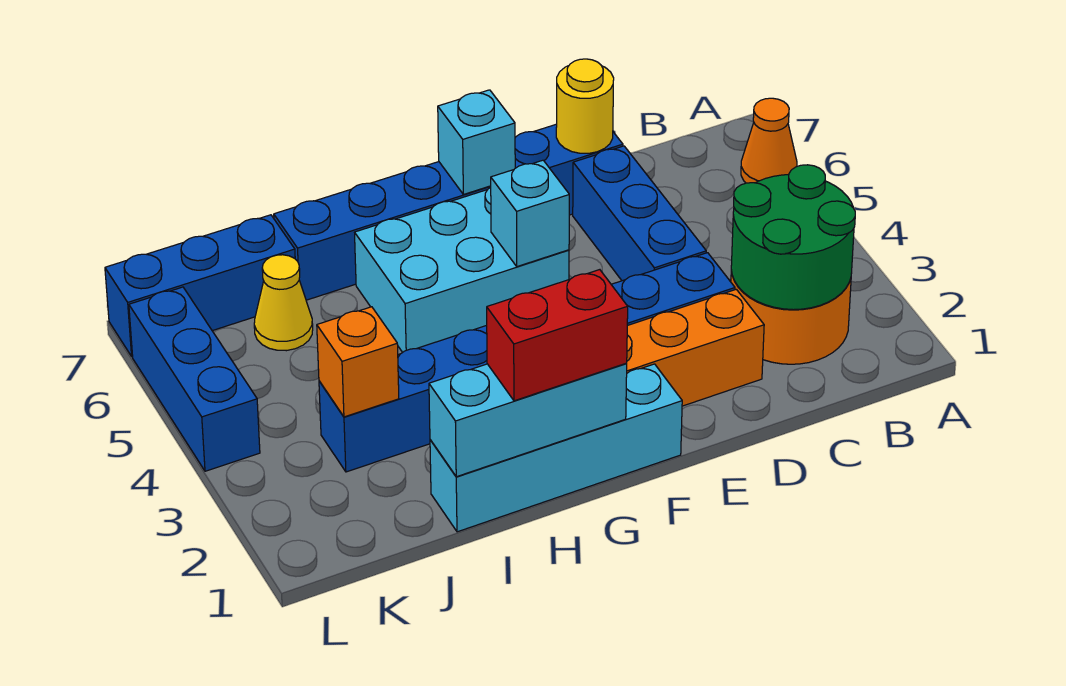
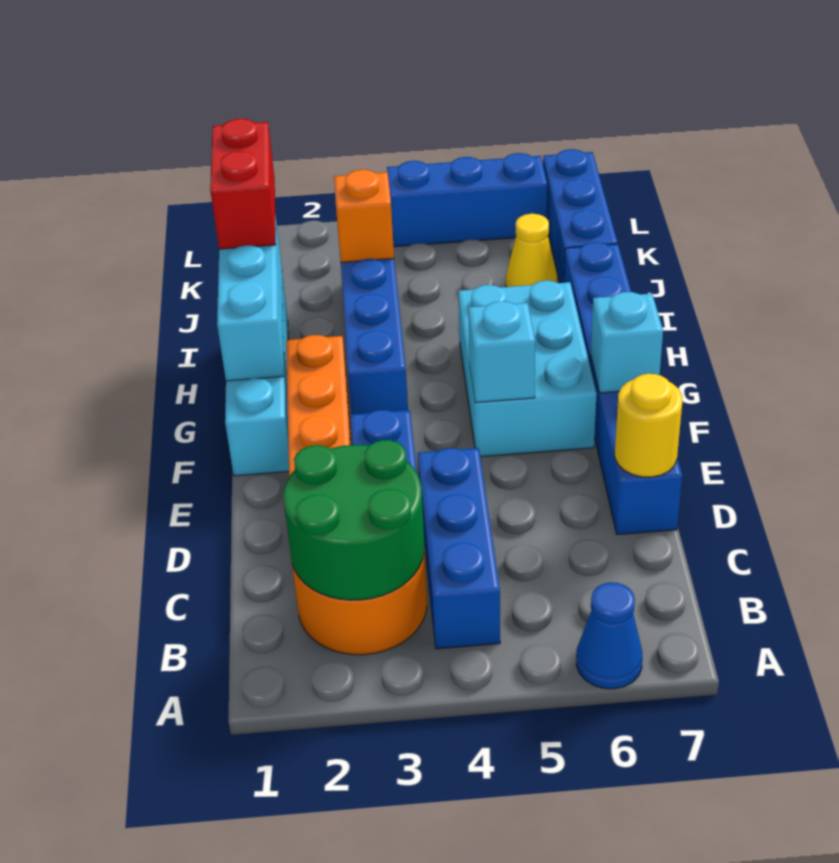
orange cone A6 level 1 -> blue cone A6 level 1
blue brick D4:D6 level 1 -> blue brick B4:D4 level 1
red brick G1:H1 level 3 -> red brick I1:J1 level 3

